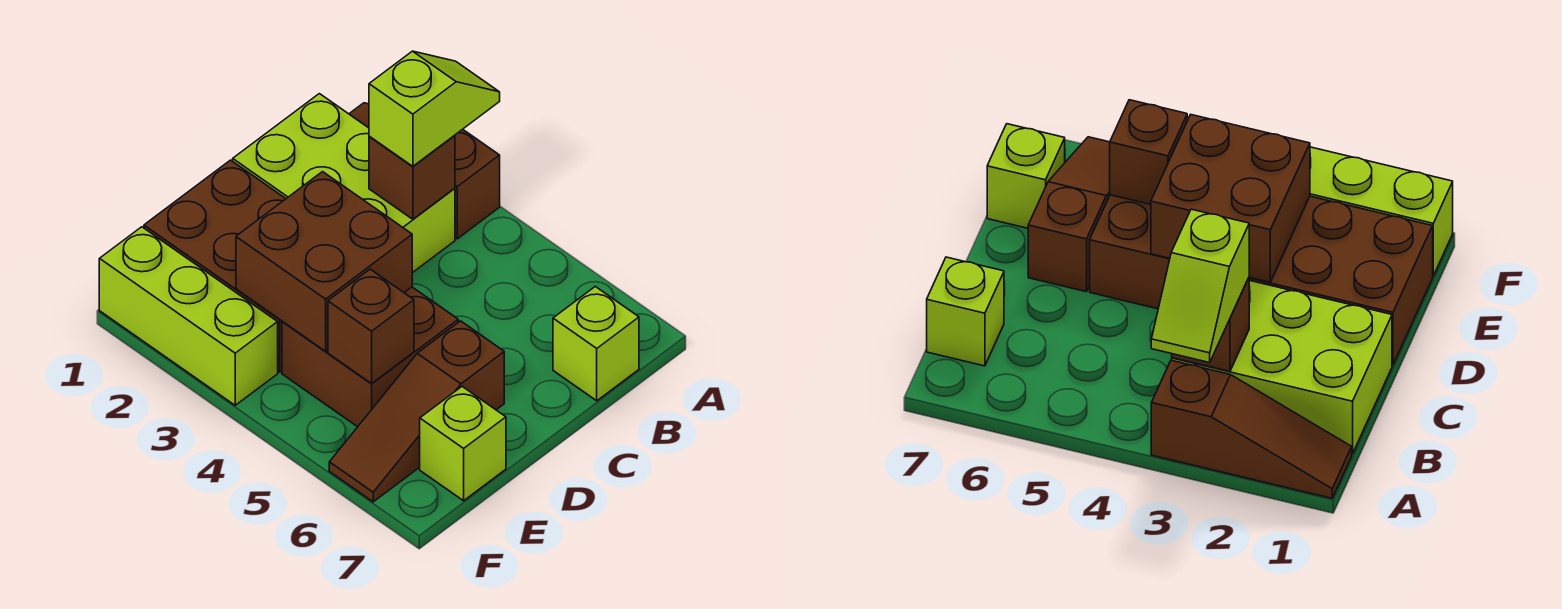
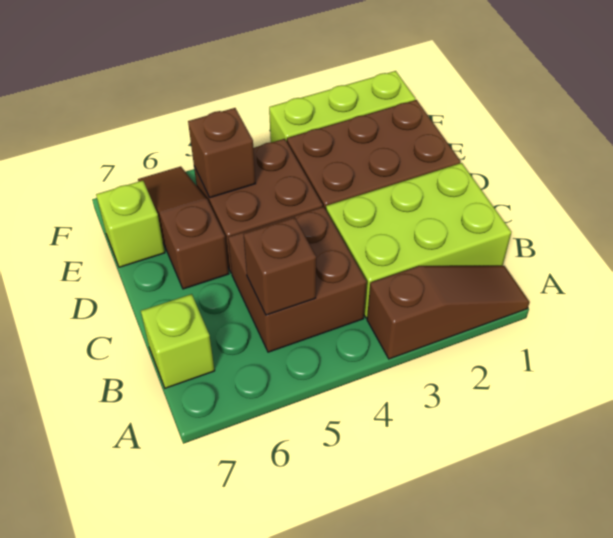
lime slope A3:B3 level 3 top B -> none
brown brick B3 level 2 -> brown brick B5 level 2
brown brick D3:E4 level 2 -> brown brick B4:C5 level 1

